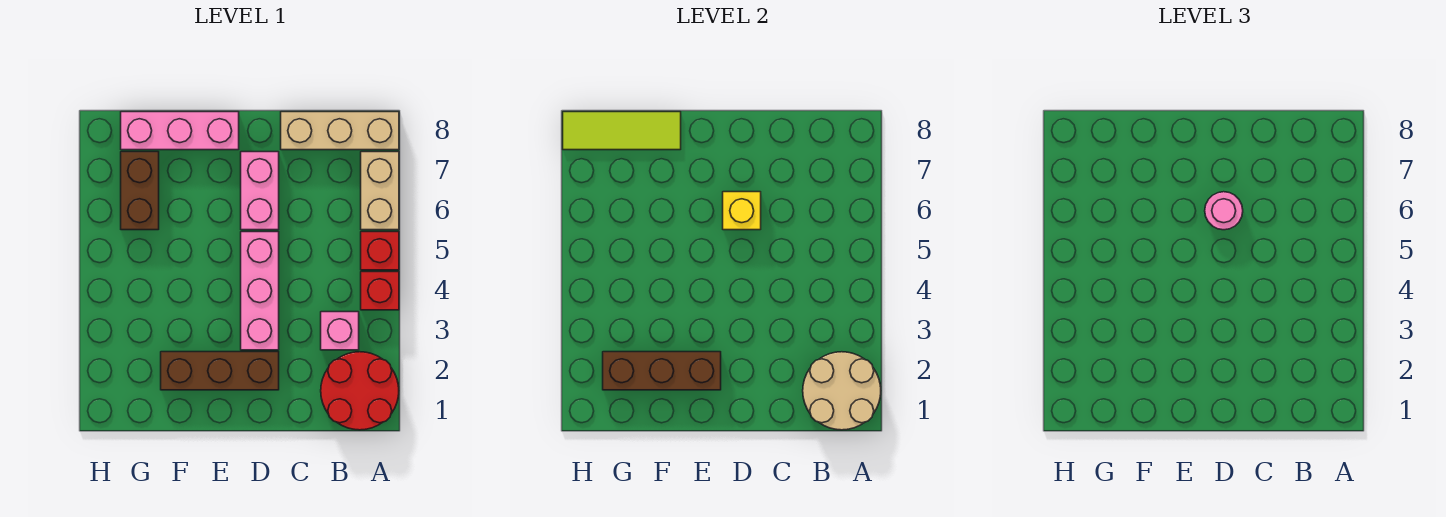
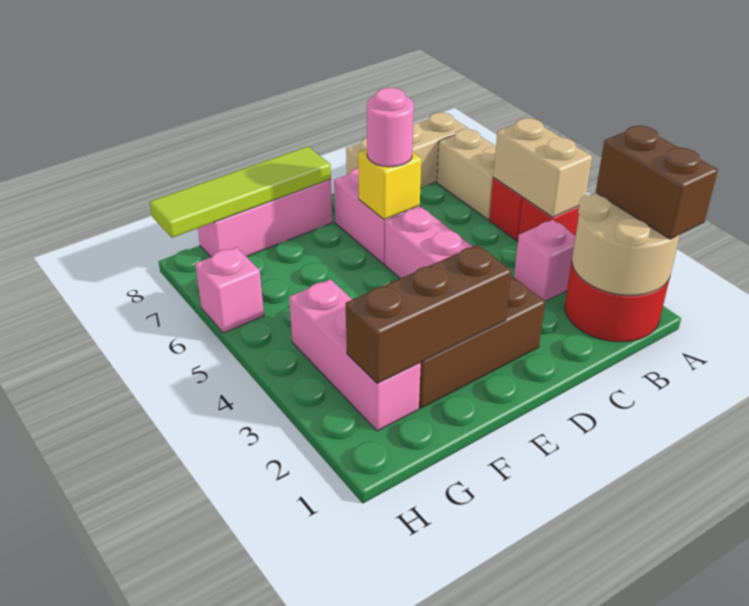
none -> tan brick A4:A5 level 2
lime tile F8:H8 level 2 -> lime tile E8:H8 level 2
none -> pink brick G2:G4 level 1
brown brick G6:G7 level 1 -> brown brick A1:A2 level 3
none -> pink brick H6 level 1

